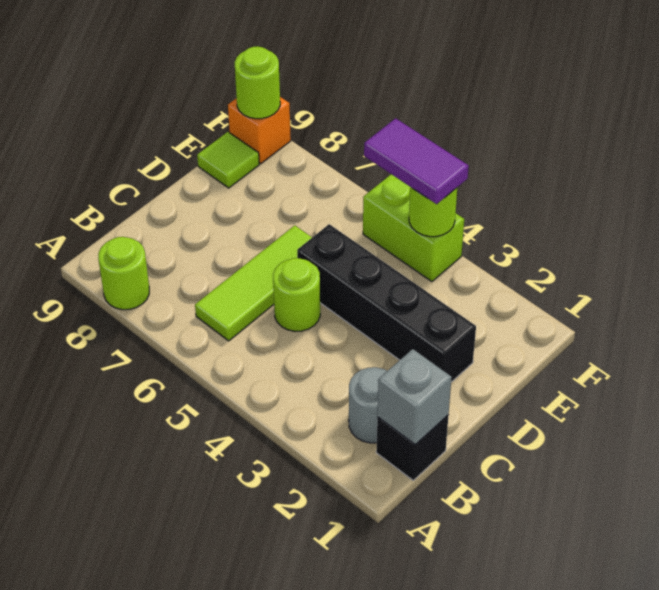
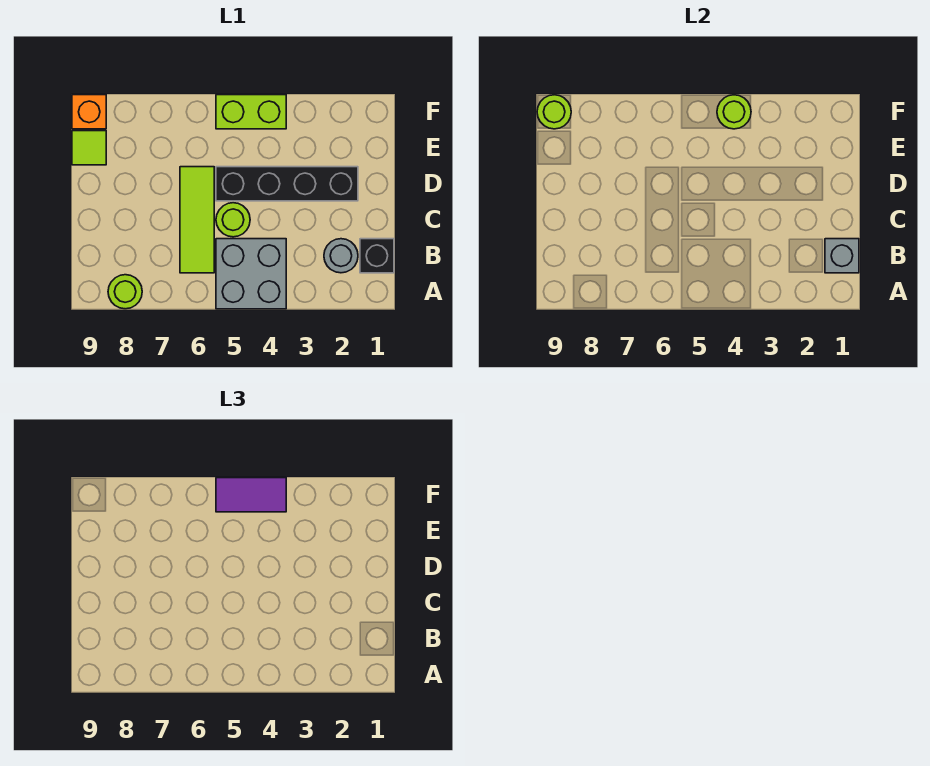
none -> grey brick A4:B5 level 1

